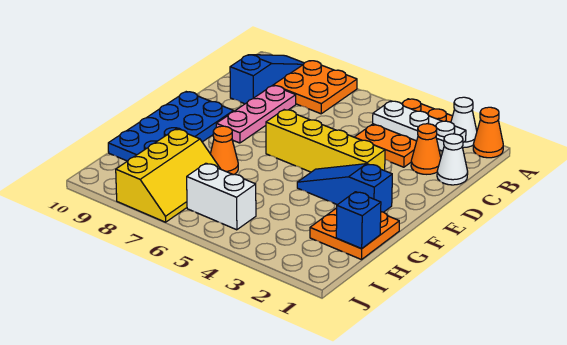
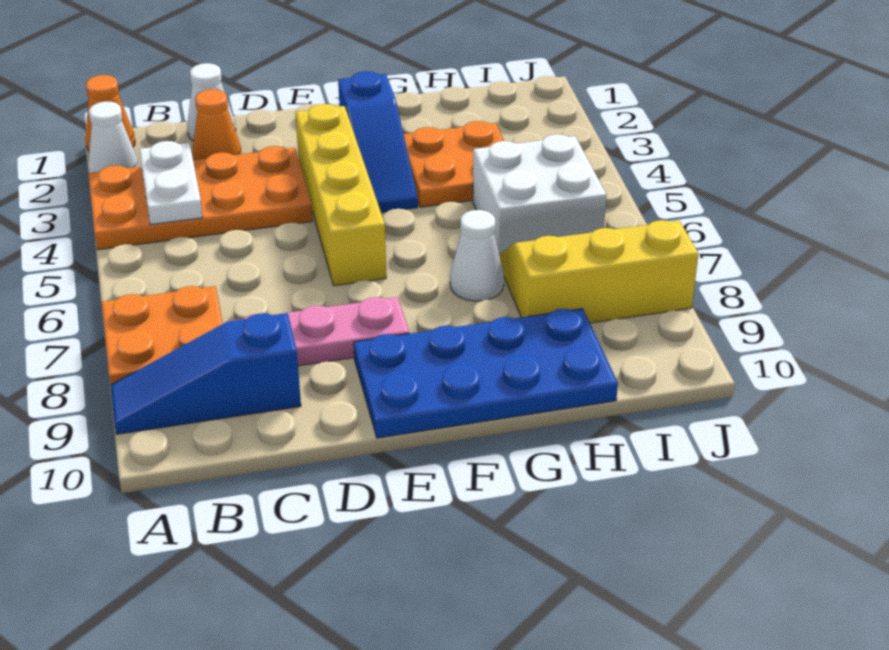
orange plate A3:C4 level 1 -> orange plate A3:D4 level 1
white plate B2:B4 level 2 -> white plate B3:B4 level 2
orange plate G1:H2 level 1 -> orange plate G3:H4 level 1
orange cone G7 level 1 -> white cone G7 level 1
blue brick H1 level 2 -> none
white brick I5:I6 level 1 -> white brick H5:I6 level 1

